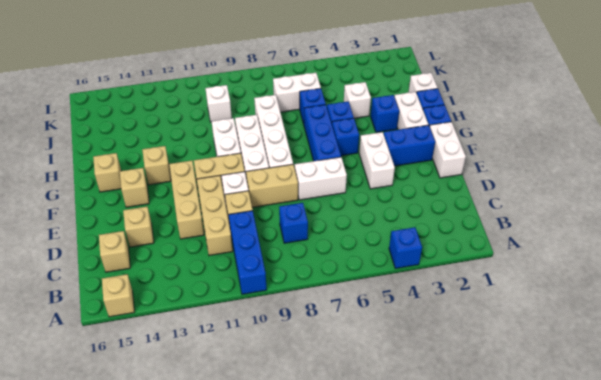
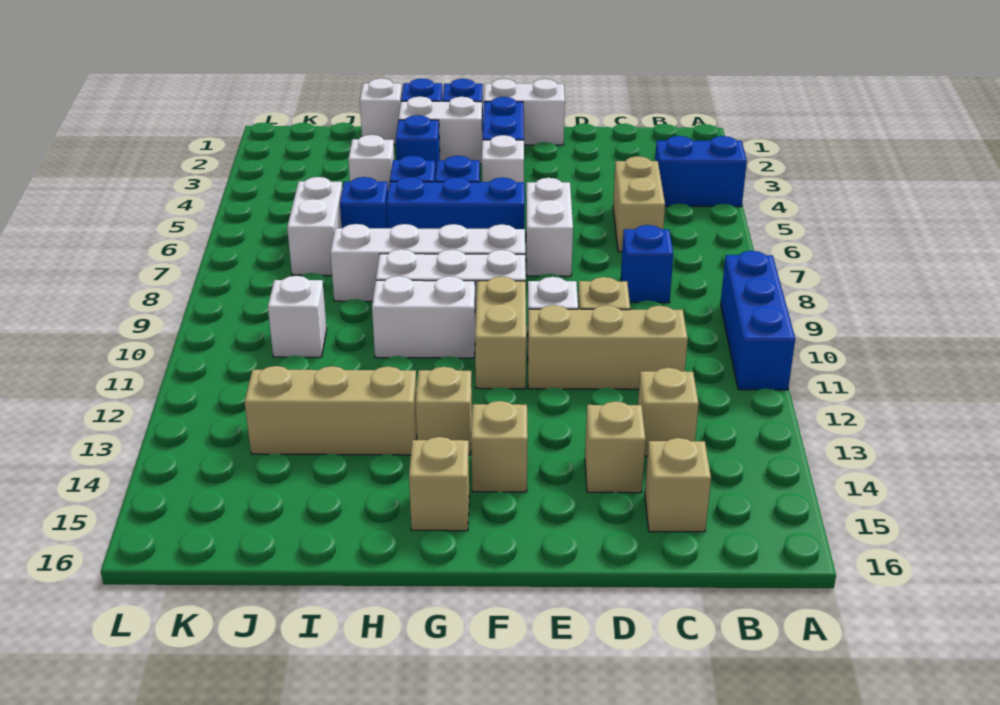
blue brick A4 level 1 -> blue brick A4:B4 level 1
blue brick A10:C10 level 1 -> blue brick A9:A11 level 1
tan brick A15 level 1 -> tan brick C13 level 1
tan brick D12:F12 level 1 -> tan brick H13:J13 level 1
white brick E4:F4 level 1 -> white brick F4 level 1
tan brick E8:E9 level 1 -> tan brick C5:C6 level 1

